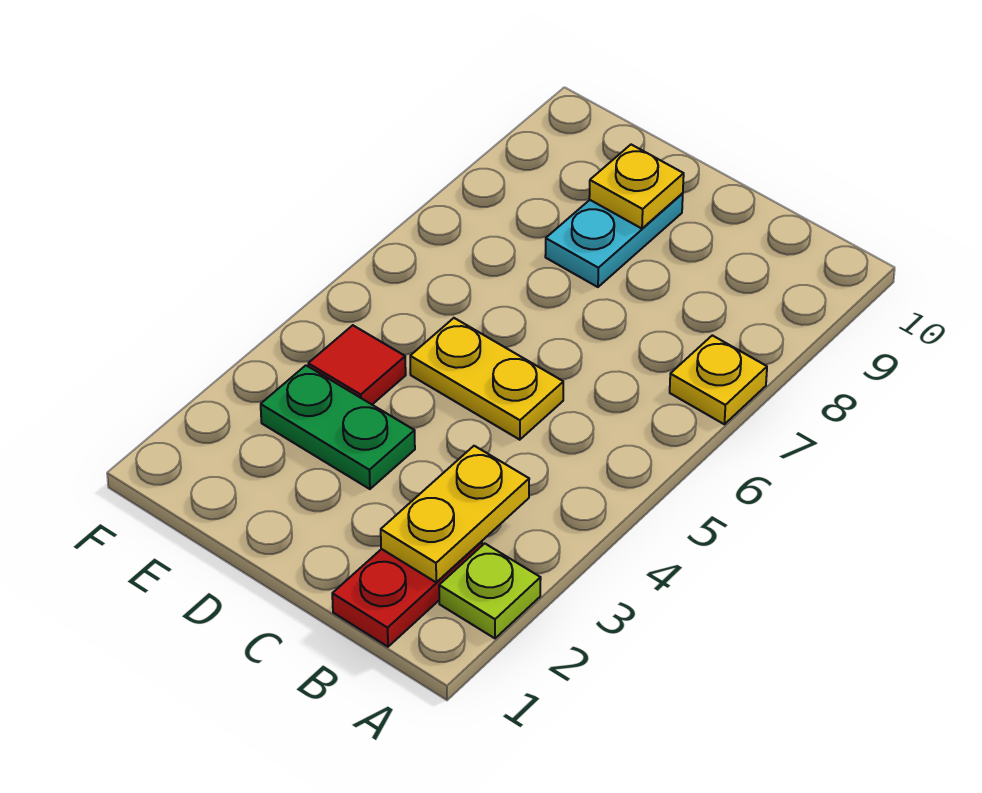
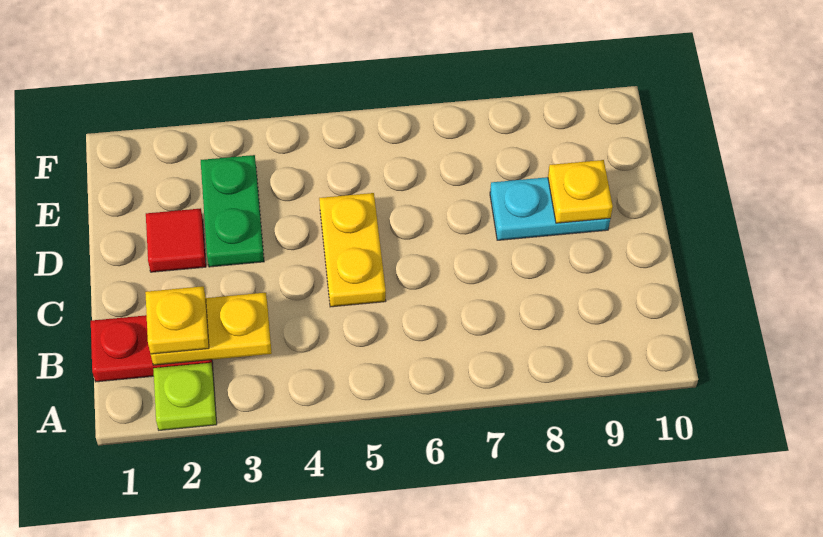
yellow plate A7 level 1 -> yellow plate B2 level 3
red tile E4 level 1 -> red tile D2 level 1

